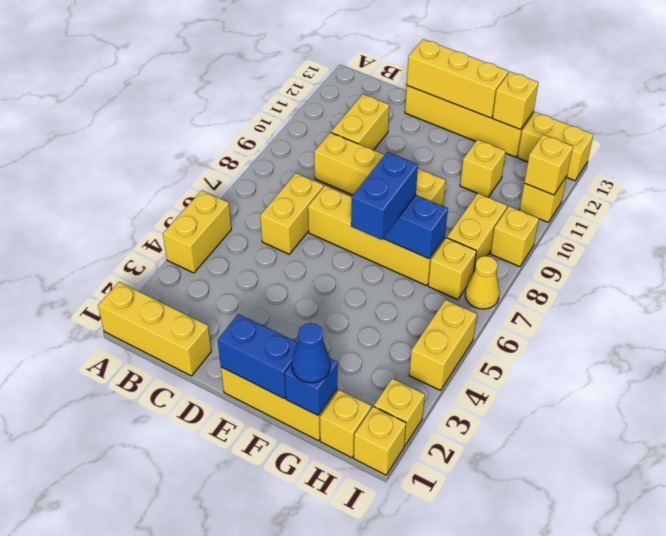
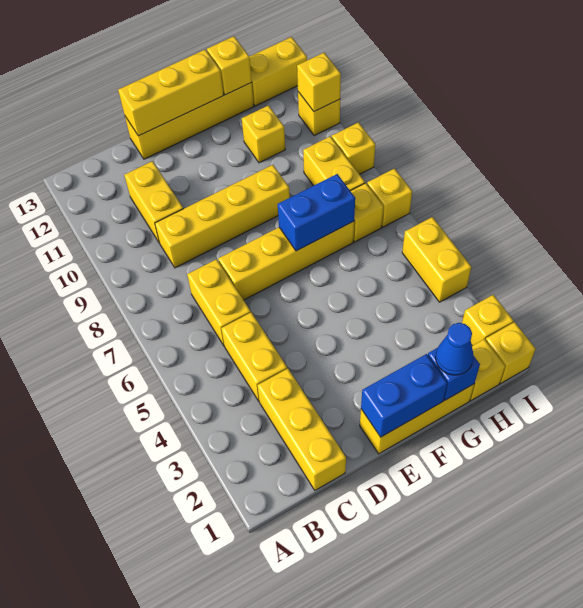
yellow brick A1:C1 level 1 -> yellow brick C1:C3 level 1
yellow brick A4:A5 level 1 -> yellow brick C4:C5 level 1
blue brick F6:F7 level 3 -> none
yellow cone I7 level 1 -> yellow brick I7 level 1

